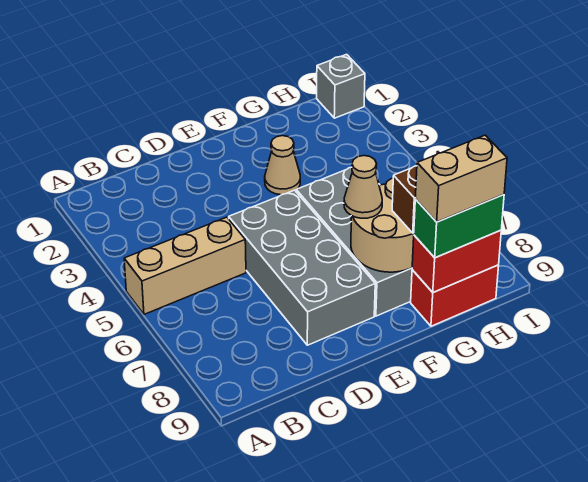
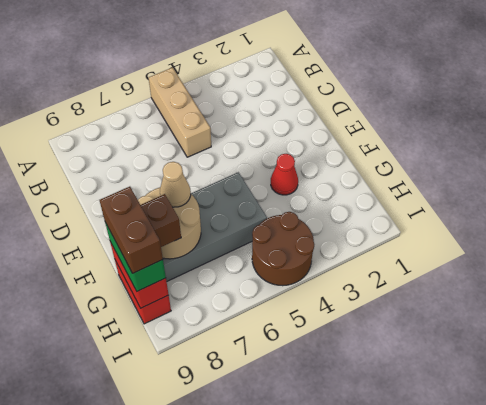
grey brick D5:E8 level 1 -> none
tan cone F3 level 1 -> red cone F3 level 1
tan brick G9:H9 level 4 -> brown brick G9:H9 level 4
none -> brown round brick H4:I5 level 1
grey brick I1 level 1 -> none

